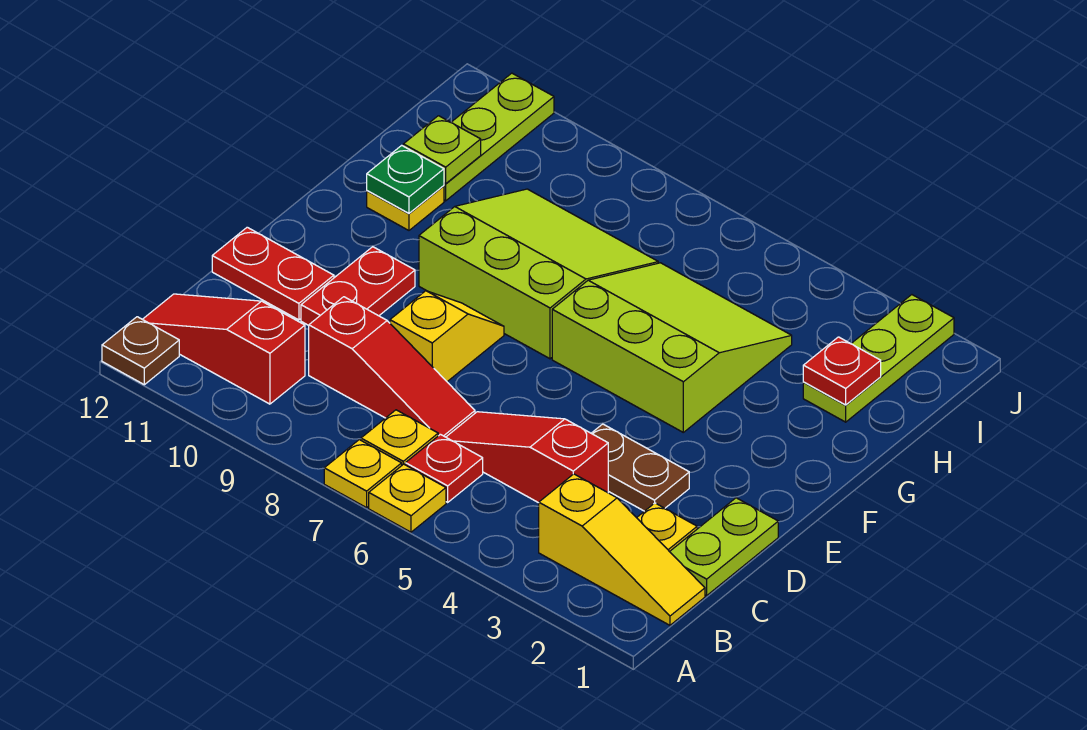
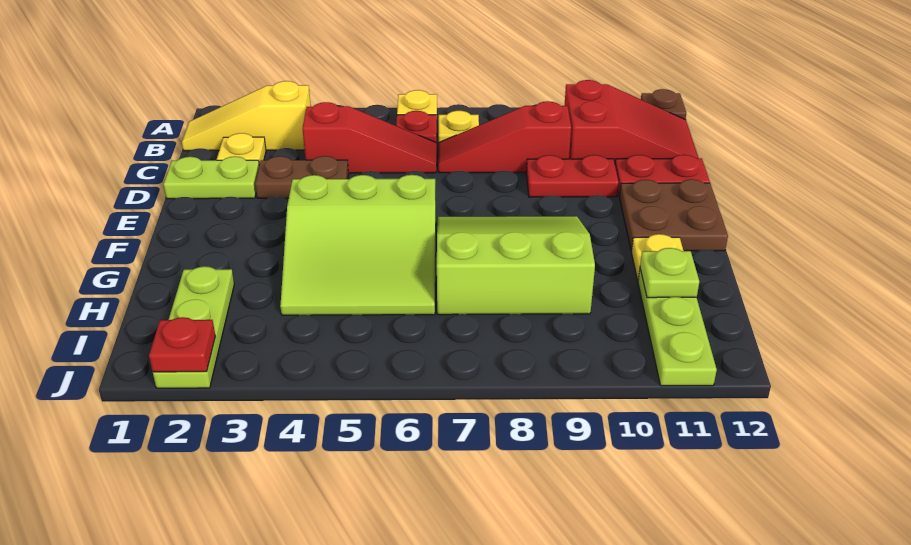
yellow plate A7 level 1 -> none
red slope B10:B12 level 1 top 10 -> red slope B10:C12 level 1 top 10
lime plate C1:D1 level 1 -> lime plate D1:D2 level 1
yellow slope D8:E8 level 1 top D -> none
red plate D10:E10 level 1 -> red plate D9:D10 level 1
none -> brown plate E11:F12 level 1
lime slope F7:H9 level 1 top F -> lime slope F7:H9 level 1 top H
green plate G11 level 2 -> none
red plate H2 level 2 -> red plate J2 level 2

